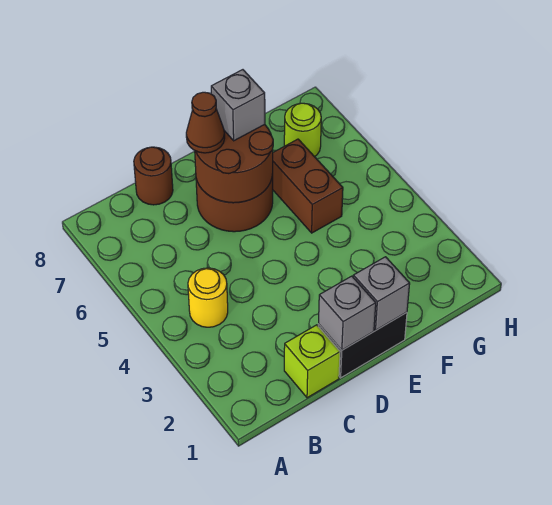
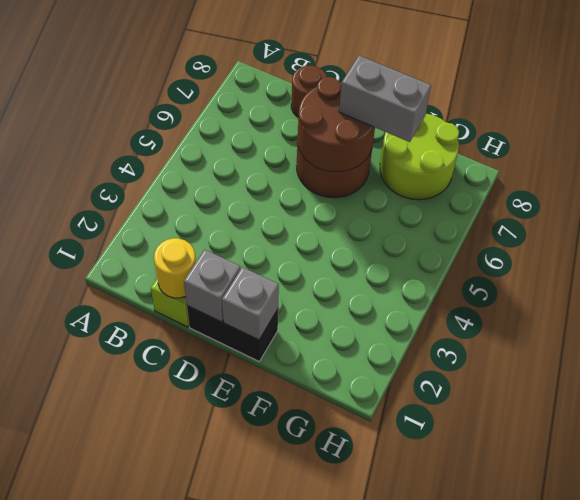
yellow round brick B4 level 1 -> yellow round brick C1 level 2
brown cone D7 level 3 -> none
grey brick E7 level 3 -> grey brick E7:F7 level 3
brown brick F5:F6 level 1 -> none
lime round brick G7 level 1 -> lime round brick F7:G8 level 1

